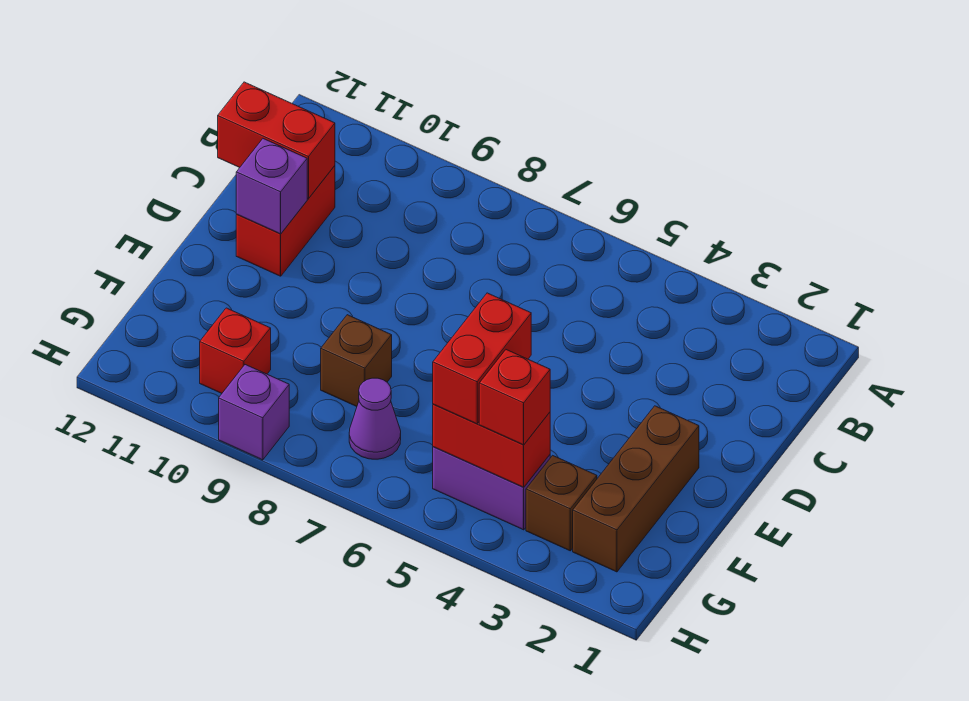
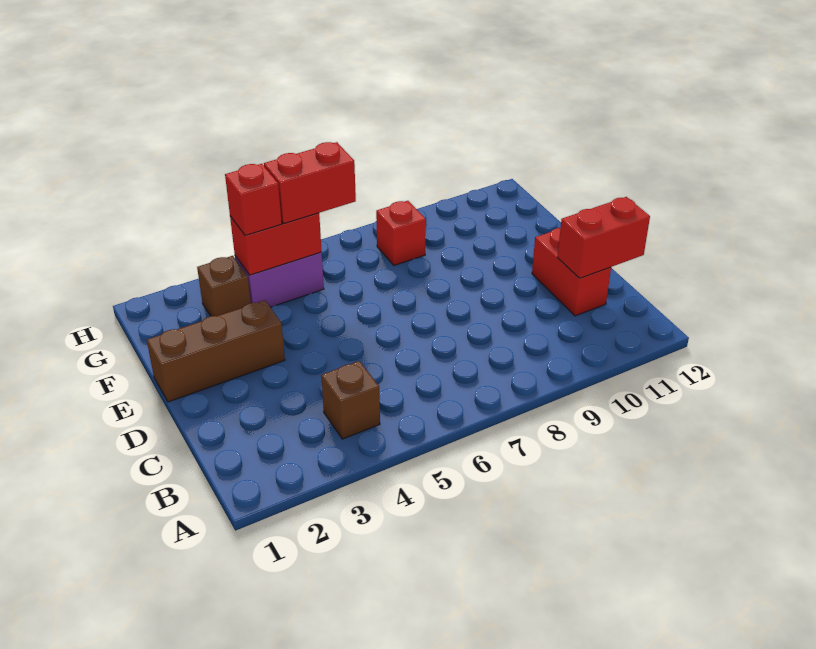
purple brick D11 level 2 -> none
brown brick E2:G2 level 1 -> brown brick E1:E3 level 1
red brick F5:G5 level 3 -> red brick G5:G6 level 3
brown brick F8 level 1 -> brown brick B4 level 1
purple cone G7 level 1 -> none
red brick G10 level 1 -> red brick G8 level 1
purple brick H9 level 1 -> none

